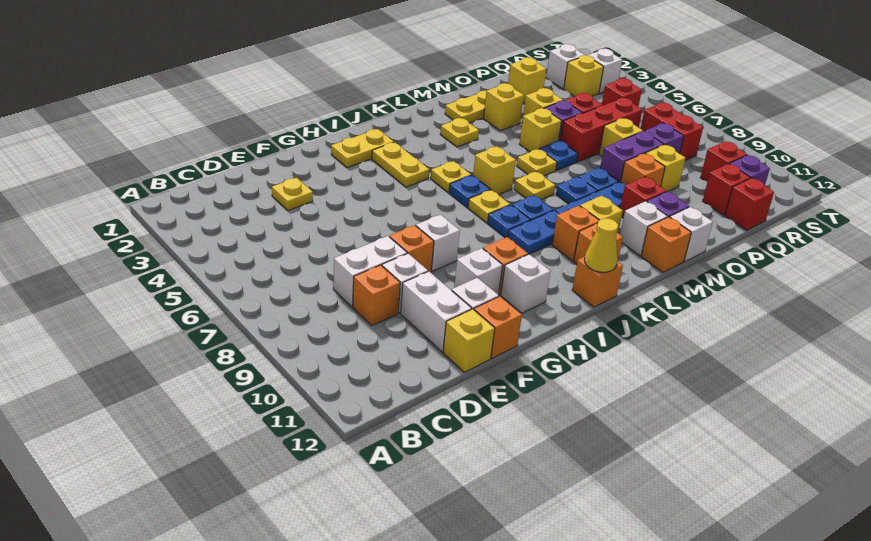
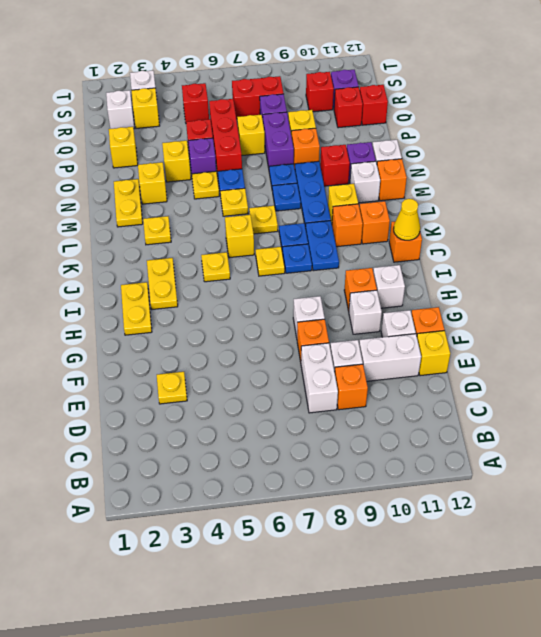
yellow plate I3:I4 level 1 -> yellow plate I3:J3 level 1
blue plate J6 level 1 -> none
yellow brick N5 level 1 -> yellow plate N5 level 1

